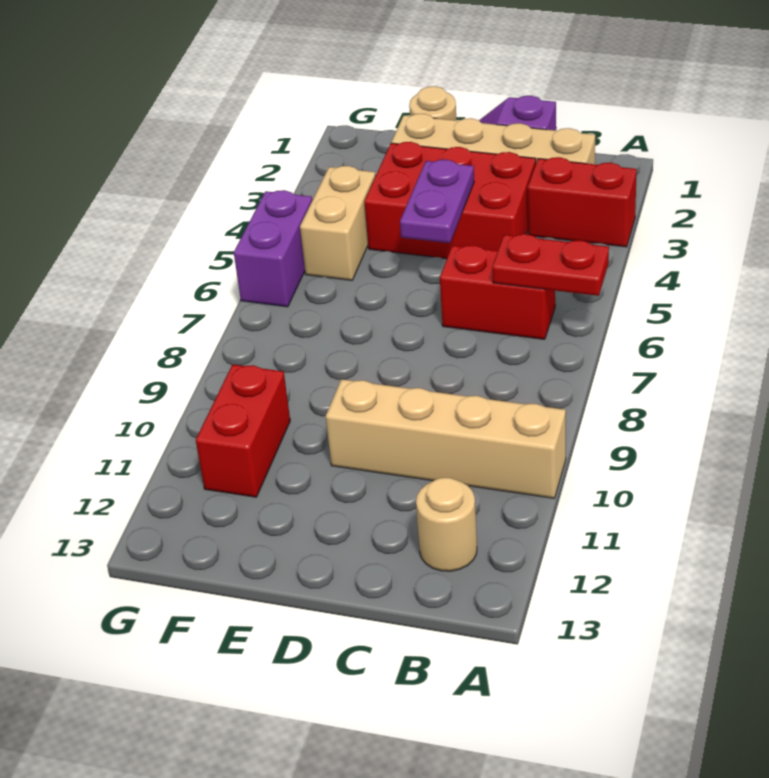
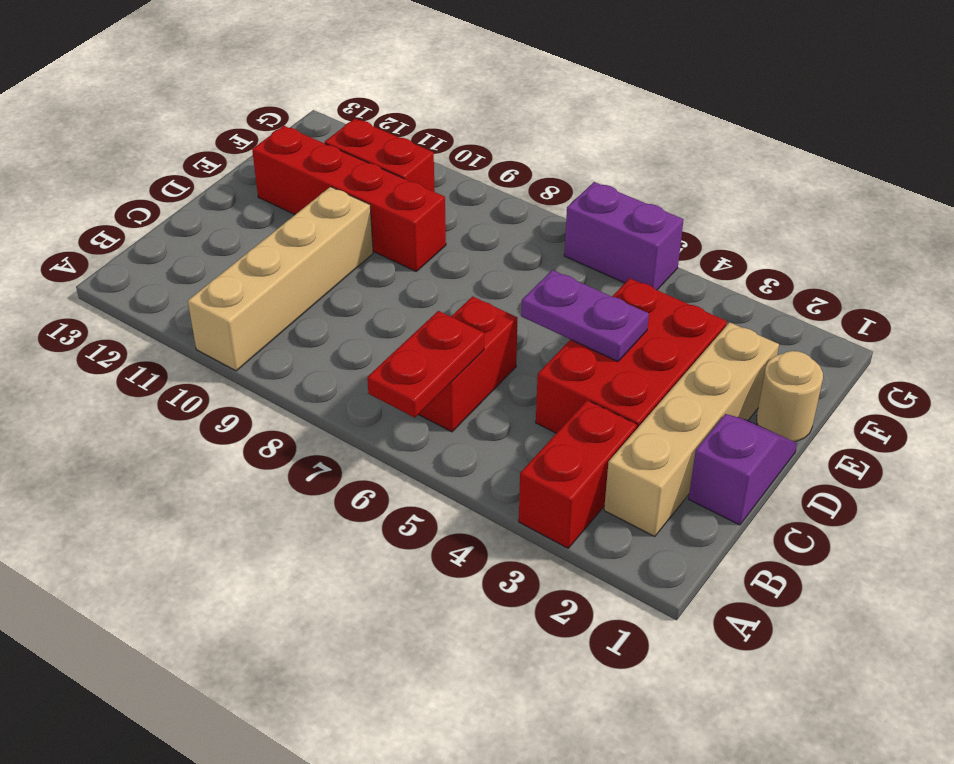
tan round brick B12 level 1 -> none
none -> red brick E9:E12 level 1
tan brick F4:F5 level 1 -> none

